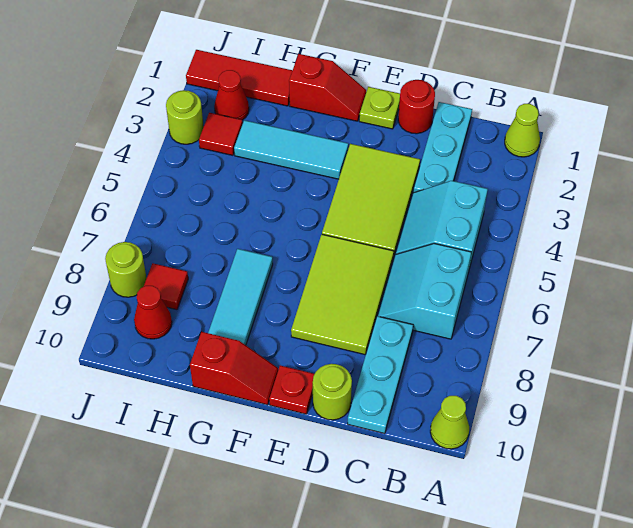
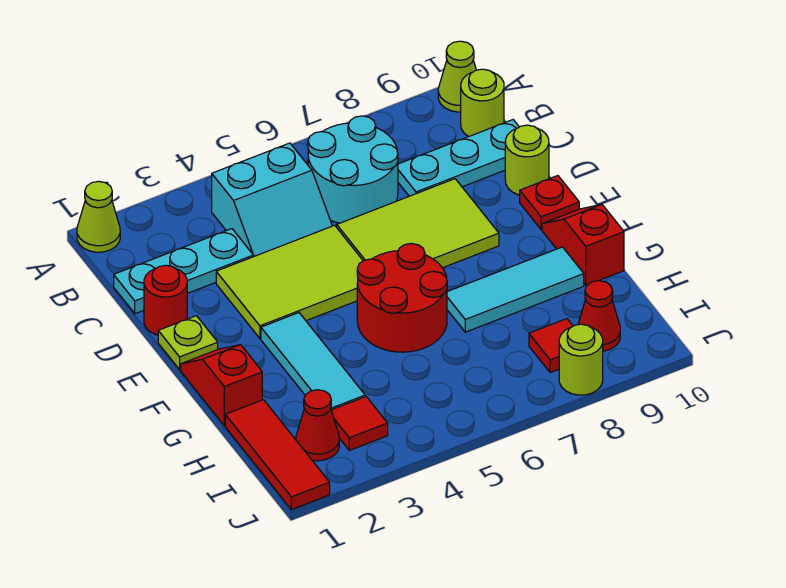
cyan slope B6:C7 level 1 top B -> cyan round brick B6:C7 level 1
none -> red round brick F5:G6 level 1
lime round brick J3 level 1 -> lime round brick B10 level 1

